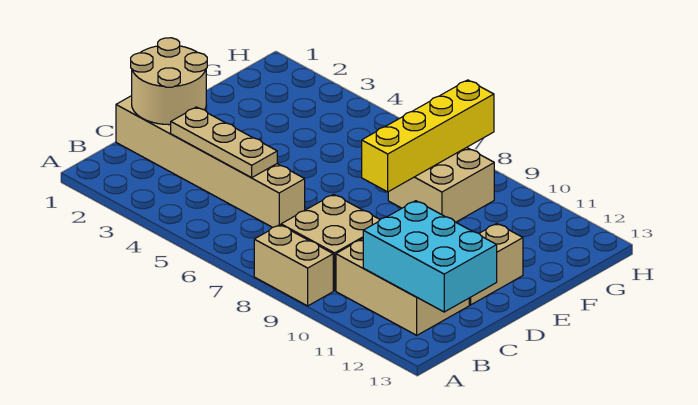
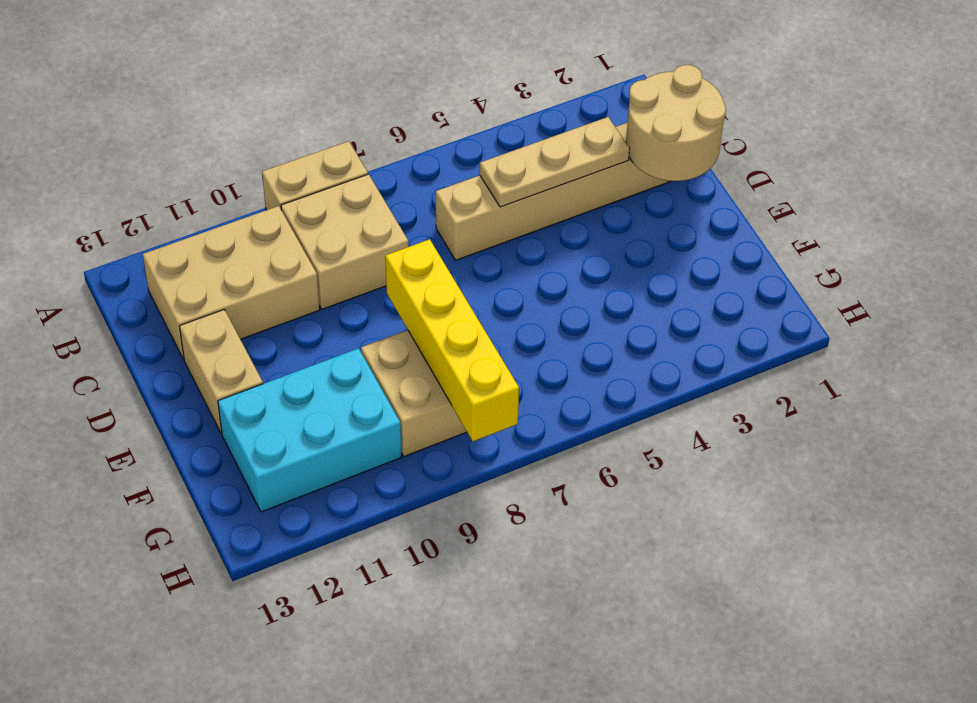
cyan brick B11:C13 level 2 -> cyan brick F10:G12 level 1

